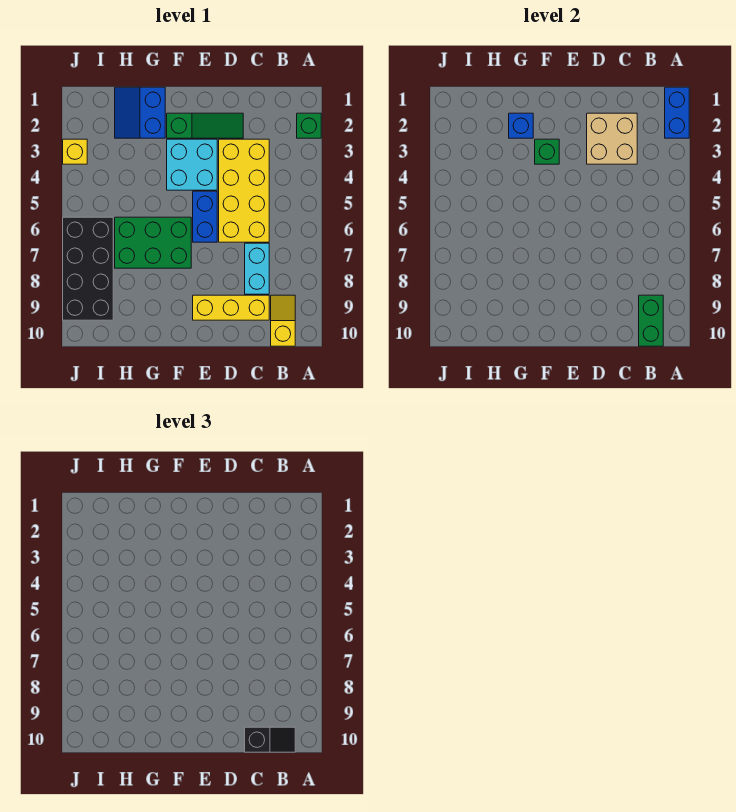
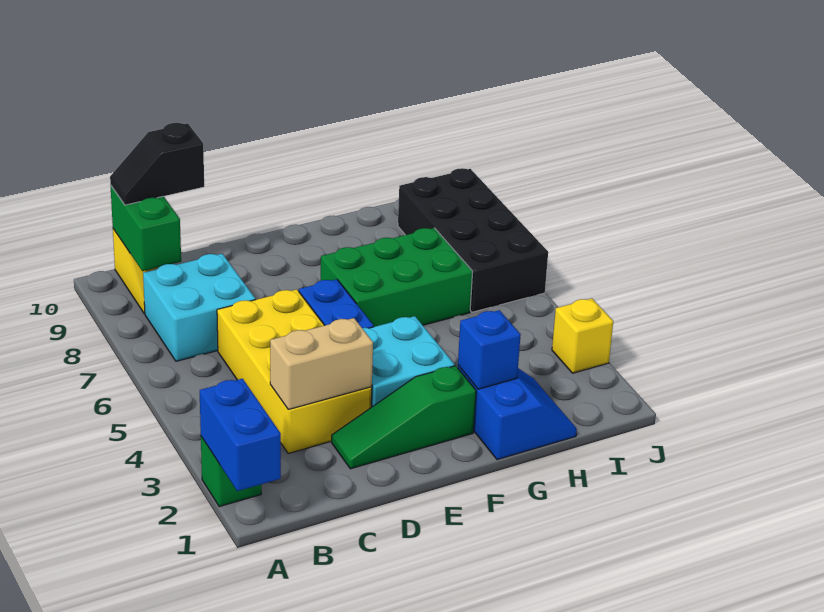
tan brick C2:D3 level 2 -> tan brick C3:D3 level 2
cyan brick C7:C8 level 1 -> cyan brick B7:C8 level 1
yellow brick C9:E9 level 1 -> none
green brick F3 level 2 -> none

